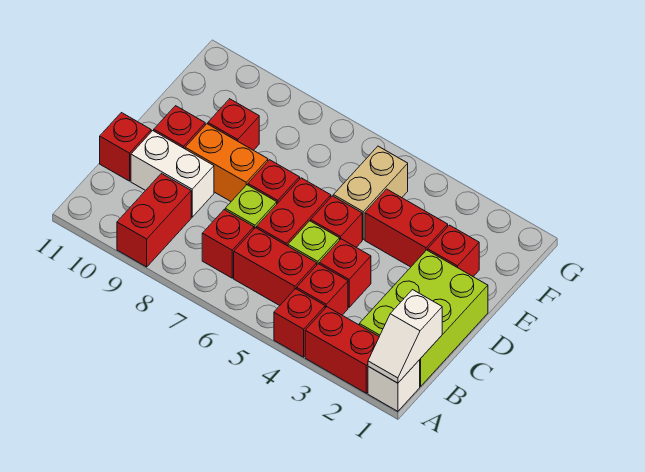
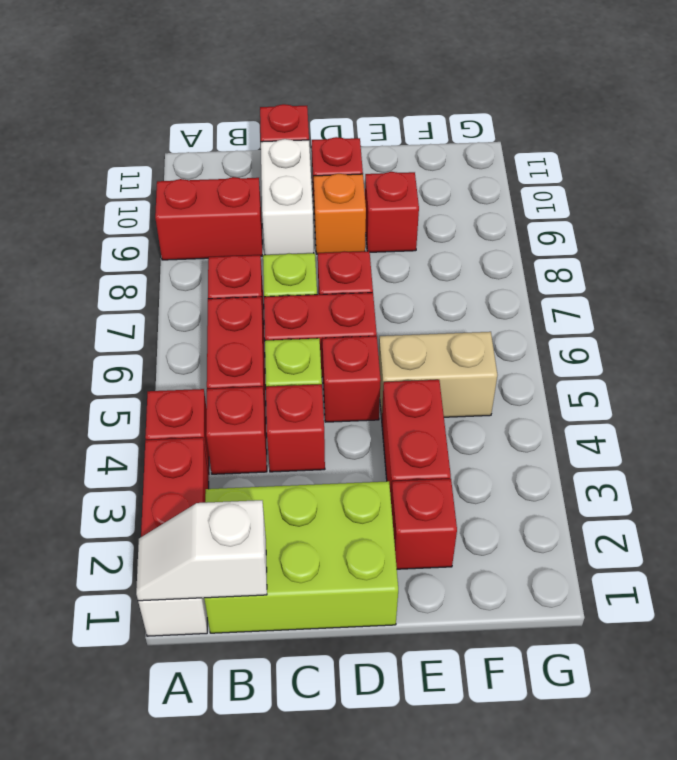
orange brick D8:D9 level 1 -> orange brick D9 level 1

